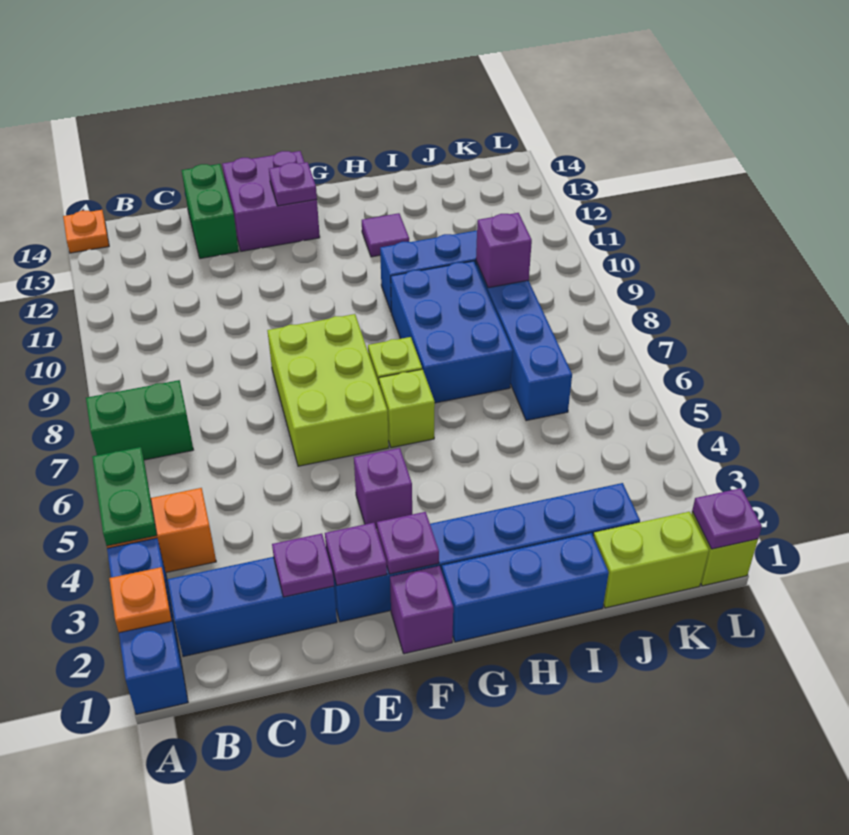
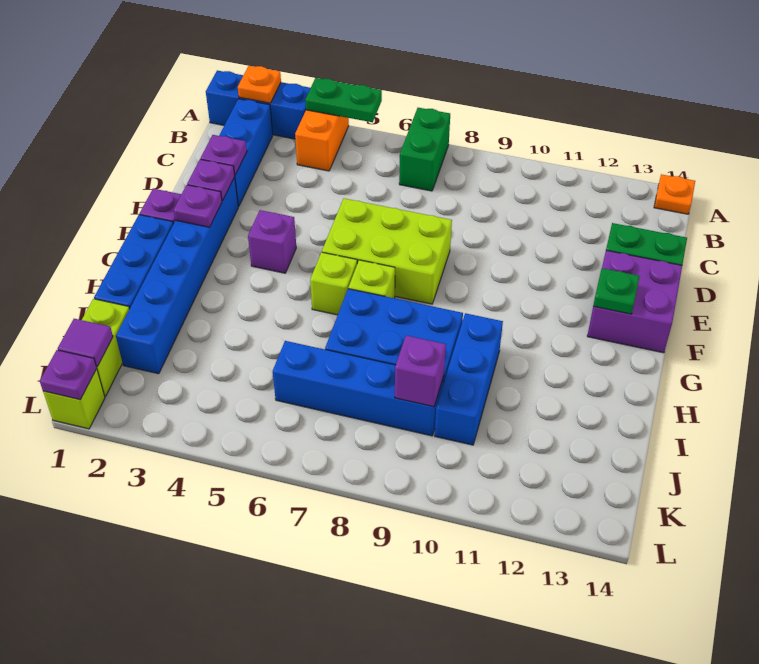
purple plate F13 level 2 -> green plate F13 level 2
purple tile H12 level 1 -> purple tile K1 level 2

